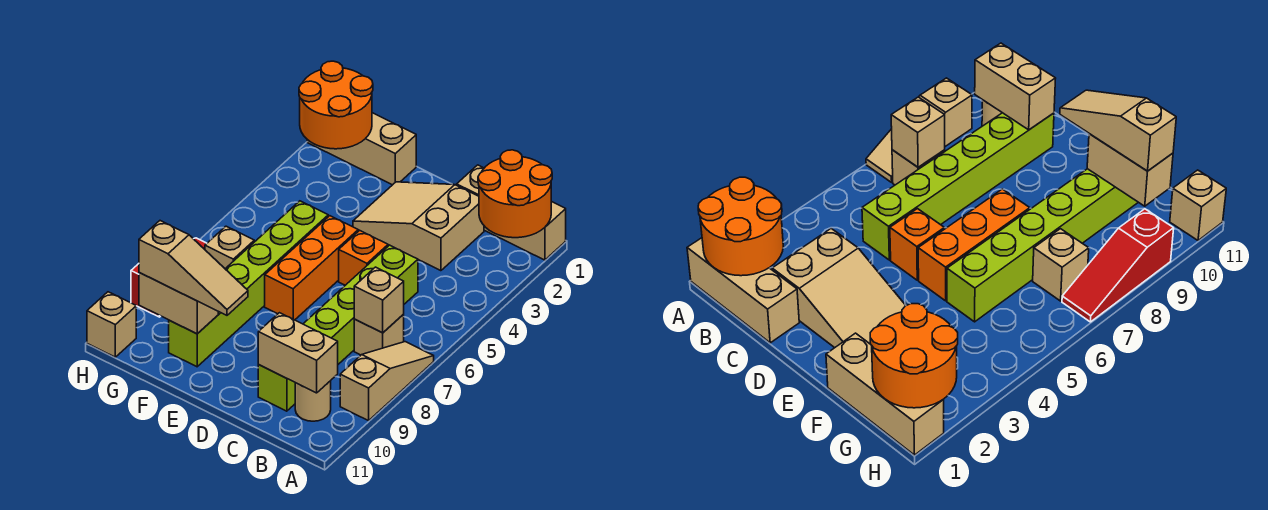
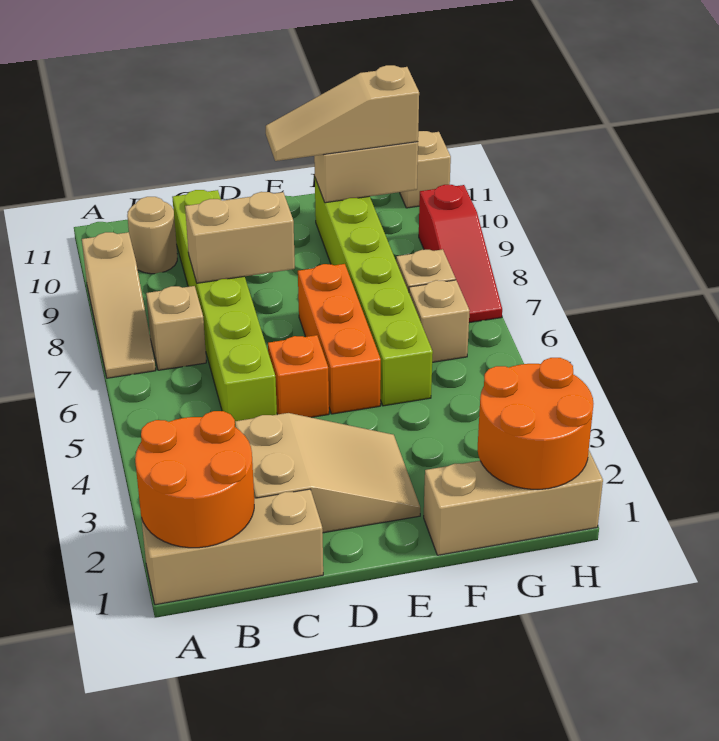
tan brick B7 level 2 -> tan brick G6 level 1
tan brick B10:C10 level 2 -> tan brick C8:D8 level 2

